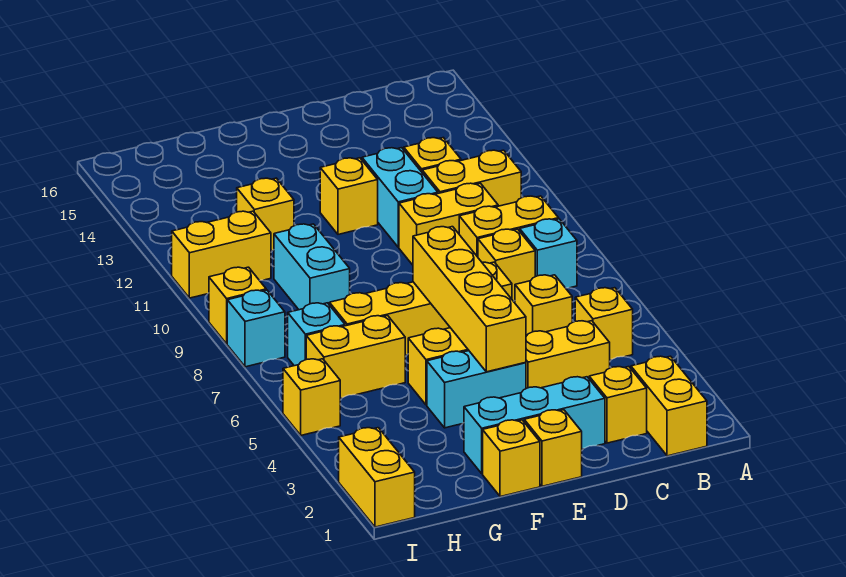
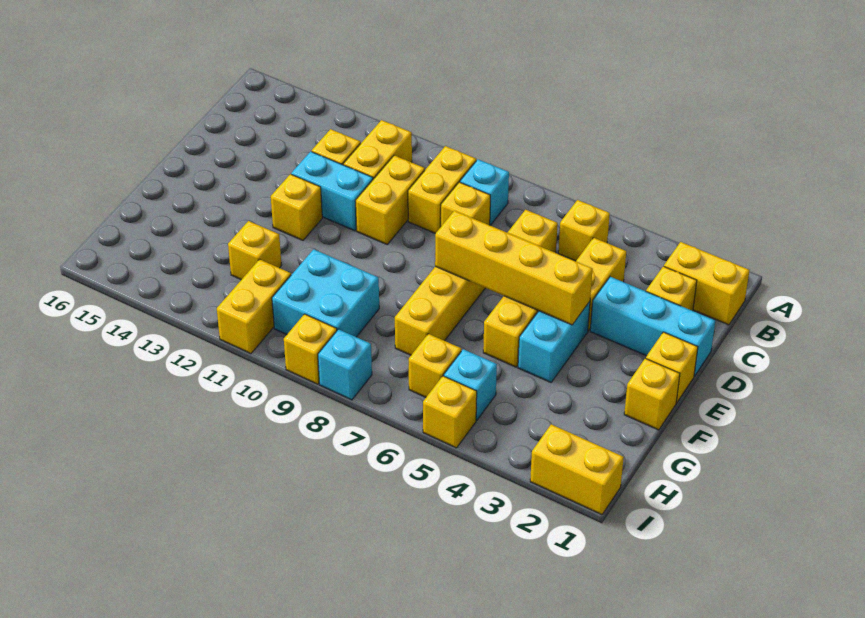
cyan brick D2:F2 level 1 -> cyan brick D1:D3 level 1
yellow brick G6:H6 level 1 -> yellow brick H6 level 1
cyan brick G9:G10 level 1 -> cyan brick G9:H10 level 1
cyan brick H7 level 1 -> cyan brick H5 level 1

